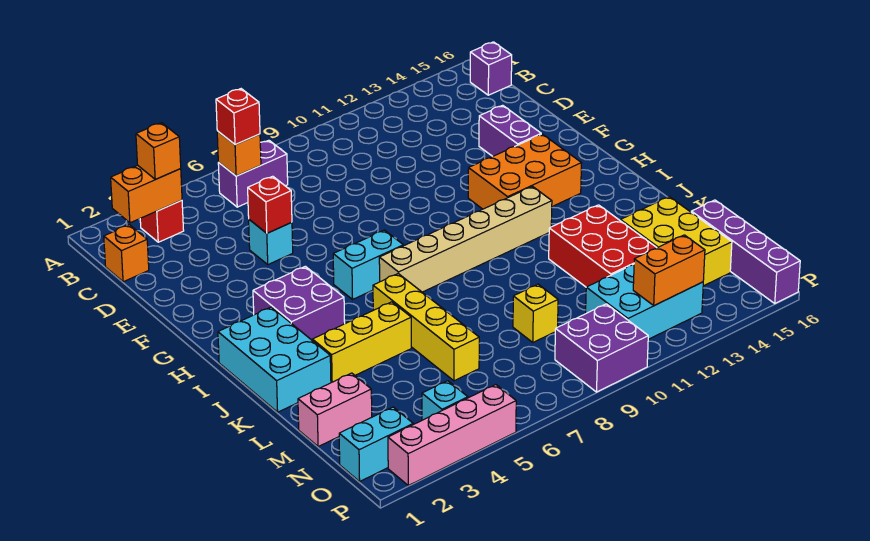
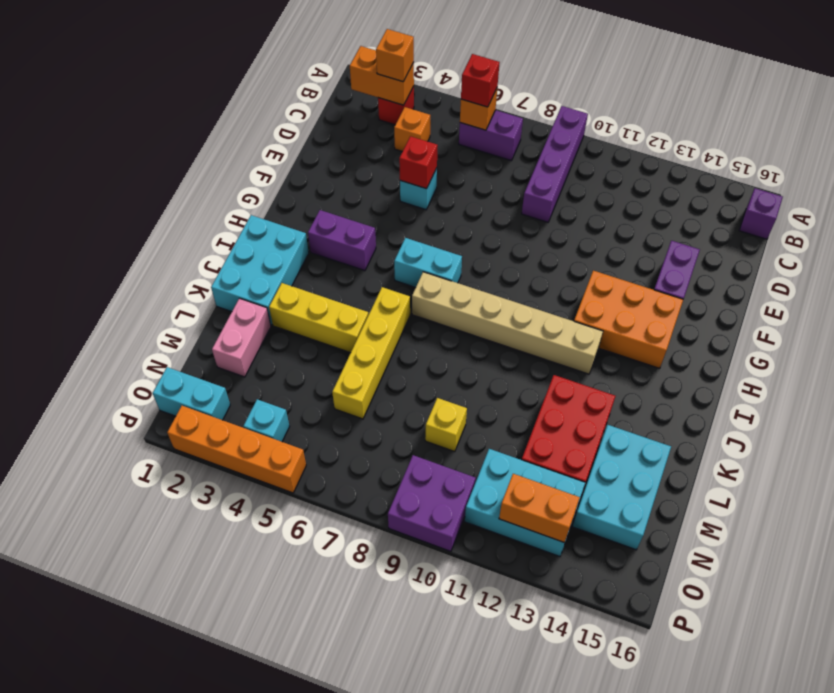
orange brick C1 level 1 -> orange brick C4 level 1
purple brick H3:I4 level 1 -> purple brick H3:H4 level 1
yellow brick L14:N15 level 1 -> cyan brick L14:N15 level 1
pink brick M1:M2 level 1 -> pink brick L2:M2 level 1
purple brick M16:P16 level 1 -> purple brick A9:D9 level 1
pink brick P2:P5 level 1 -> orange brick P2:P5 level 1

